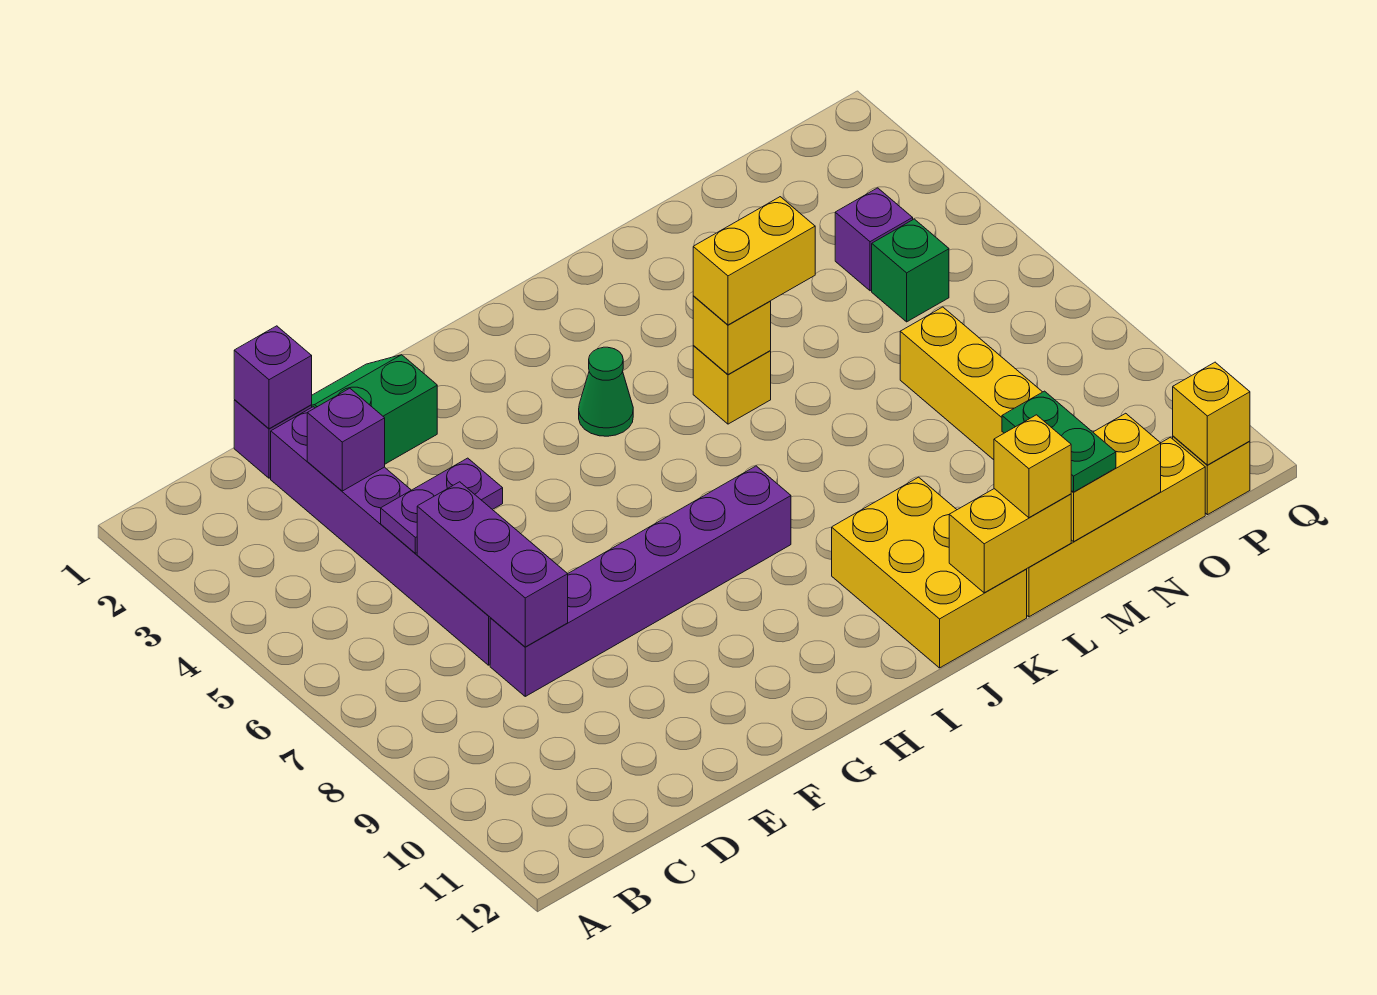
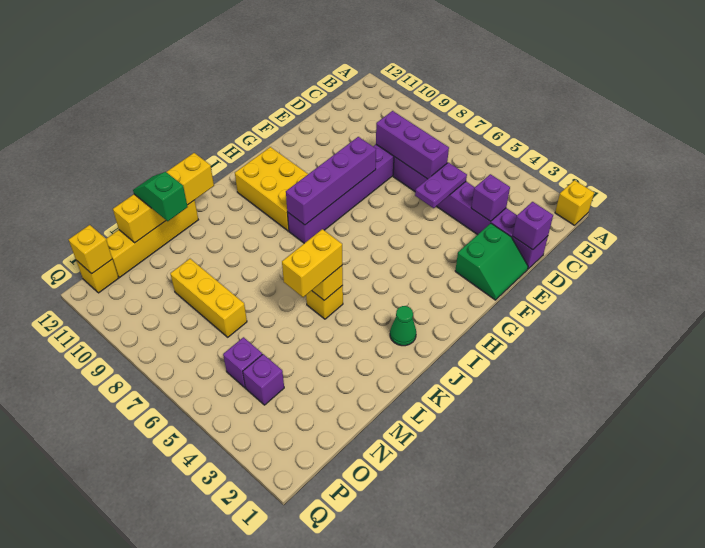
none -> purple brick F8:I8 level 2
green cone I4 level 1 -> green cone J2 level 1
yellow brick J10:K12 level 1 -> yellow brick H9:I11 level 1
yellow brick L12 level 3 -> yellow brick A1 level 1
green plate M11:M12 level 3 -> green slope M11:M12 level 3 top 11
green brick O5 level 1 -> purple brick O5 level 1

